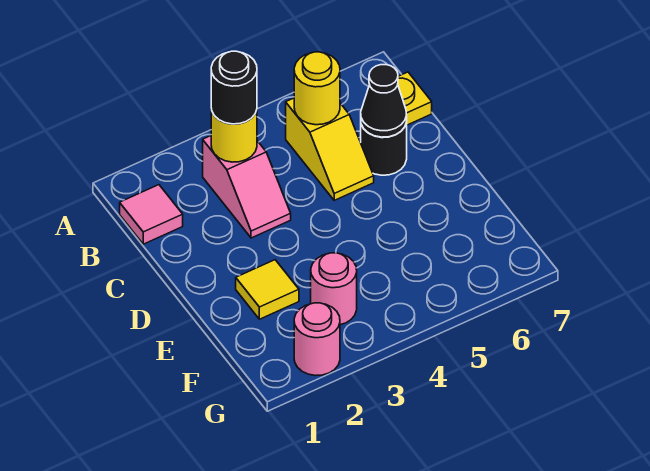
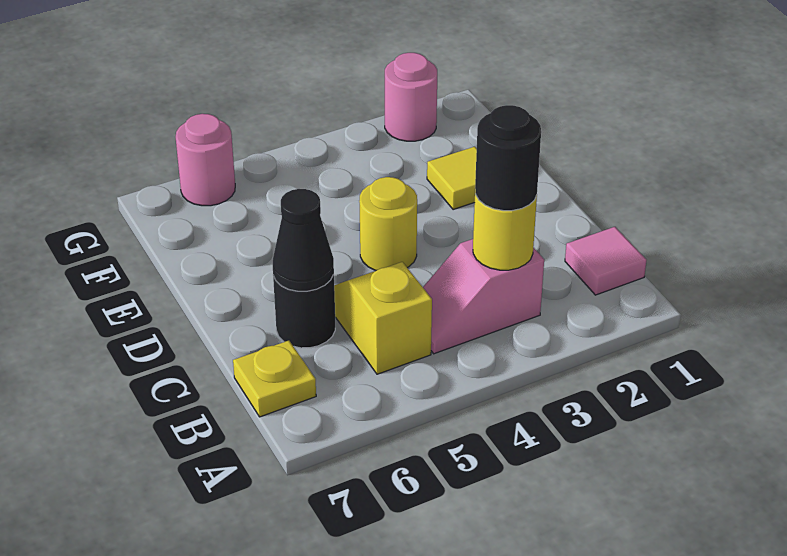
pink slope B3:C3 level 1 top B -> pink slope B3:B4 level 1 top 3
yellow round brick B5 level 2 -> yellow round brick D4 level 1
pink round brick F3 level 1 -> pink round brick G6 level 1

